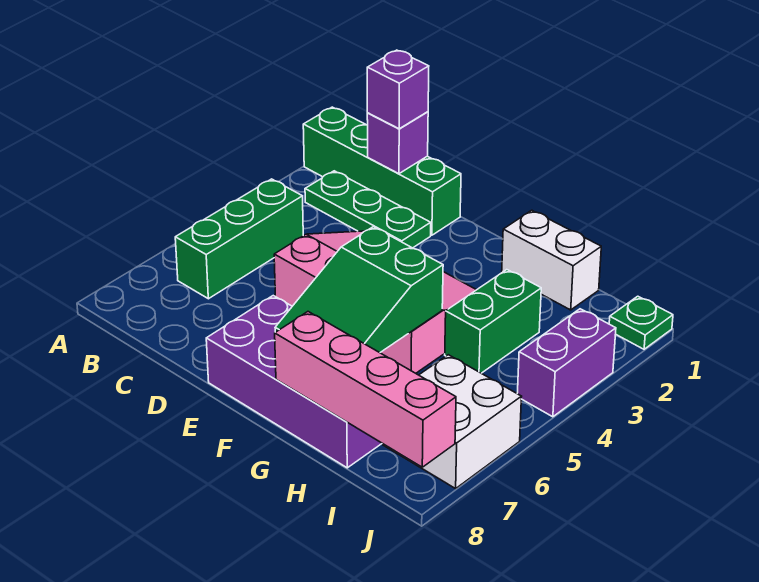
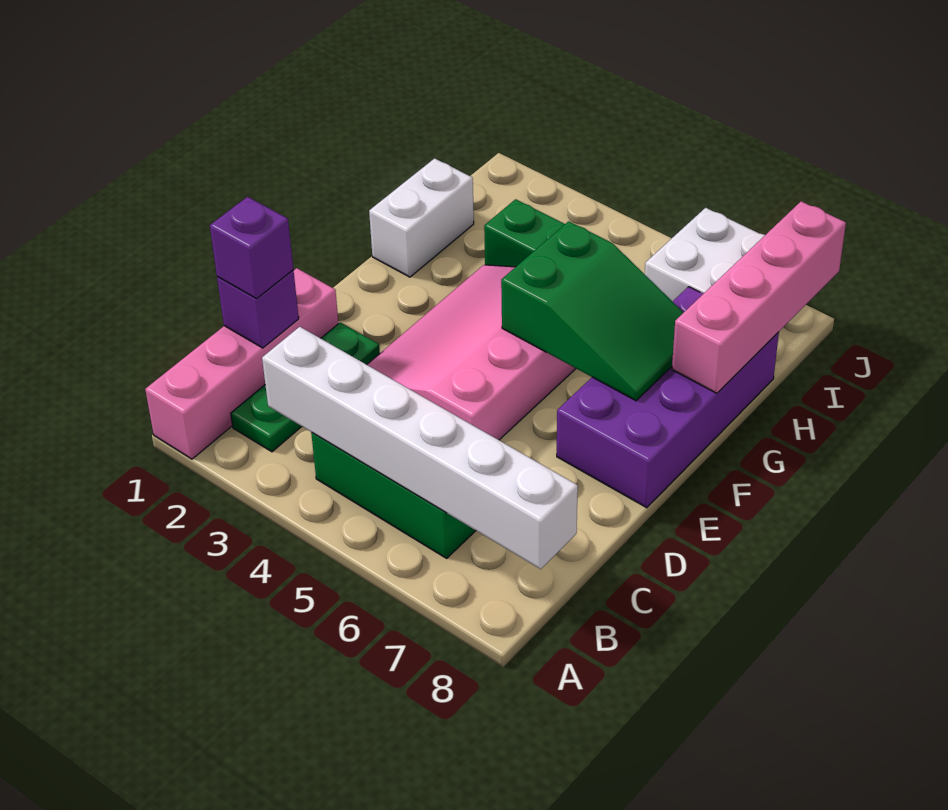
green brick A1:D1 level 1 -> pink brick A1:D1 level 1
none -> white brick B3:B8 level 2
green plate J1 level 1 -> none
purple brick J3:J4 level 1 -> none

